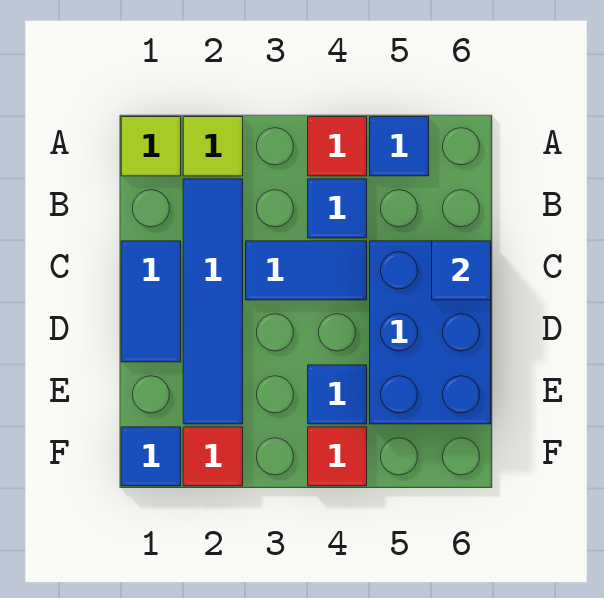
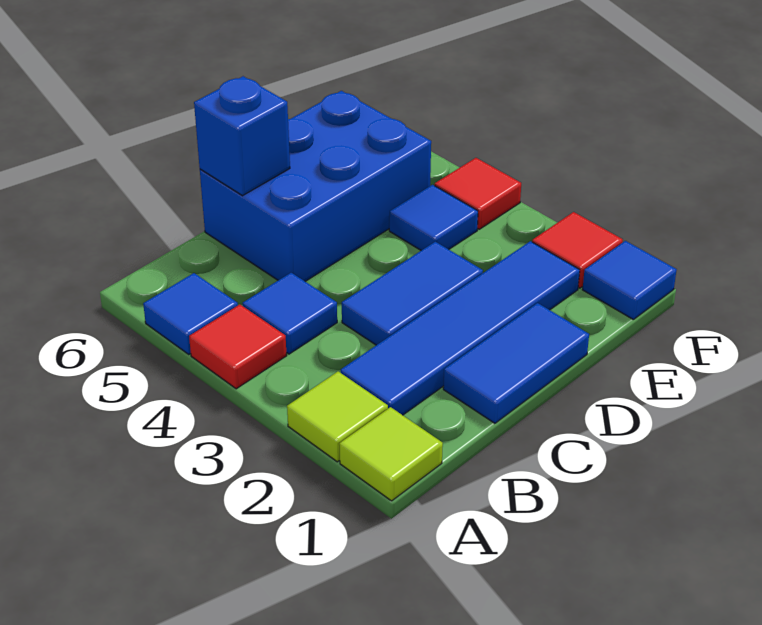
blue tile C3:C4 level 1 -> blue tile C3:D3 level 1
blue tile C6 level 2 -> blue brick C6 level 2

